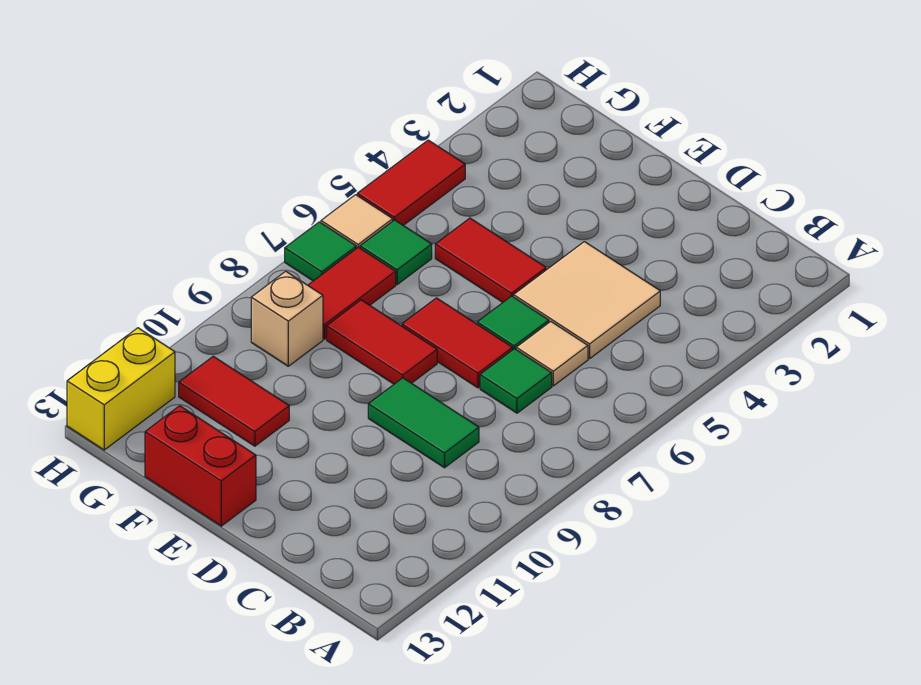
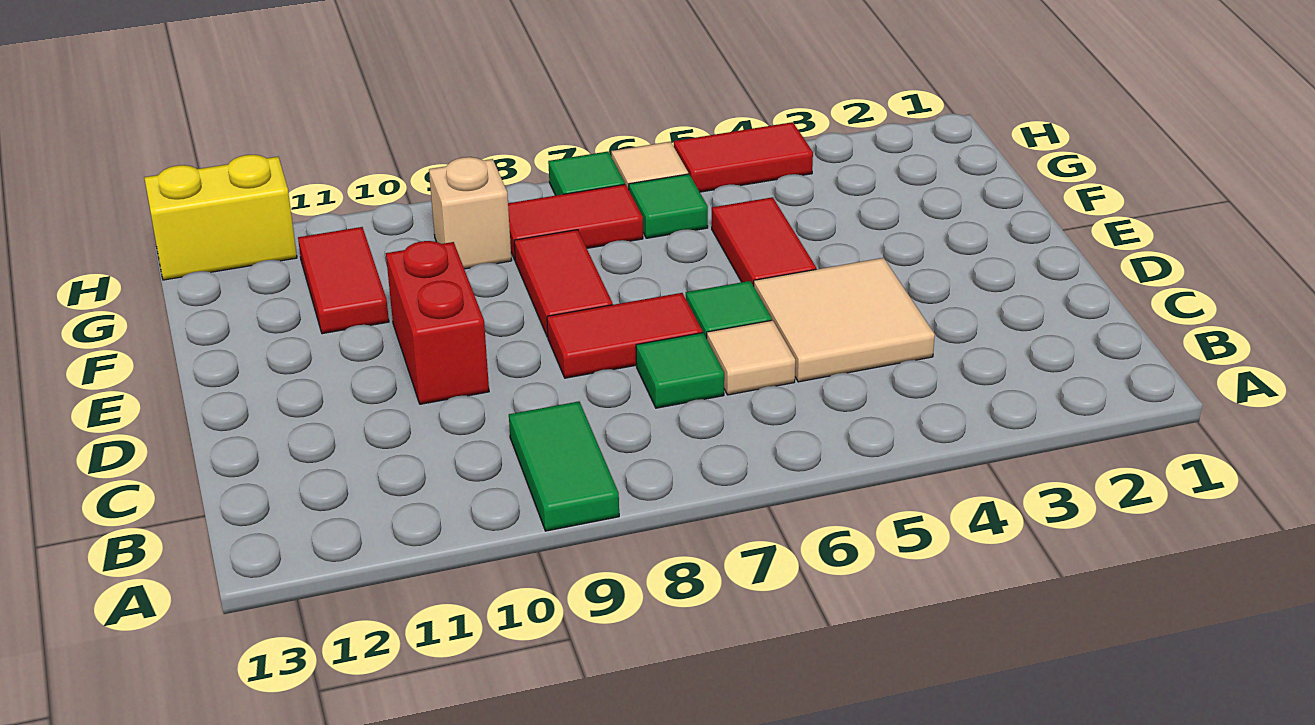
green tile C9:D9 level 1 -> green tile A9:B9 level 1
red tile D7:E7 level 1 -> red tile D7:D8 level 1
red brick E13:F13 level 1 -> red brick D10:E10 level 1

